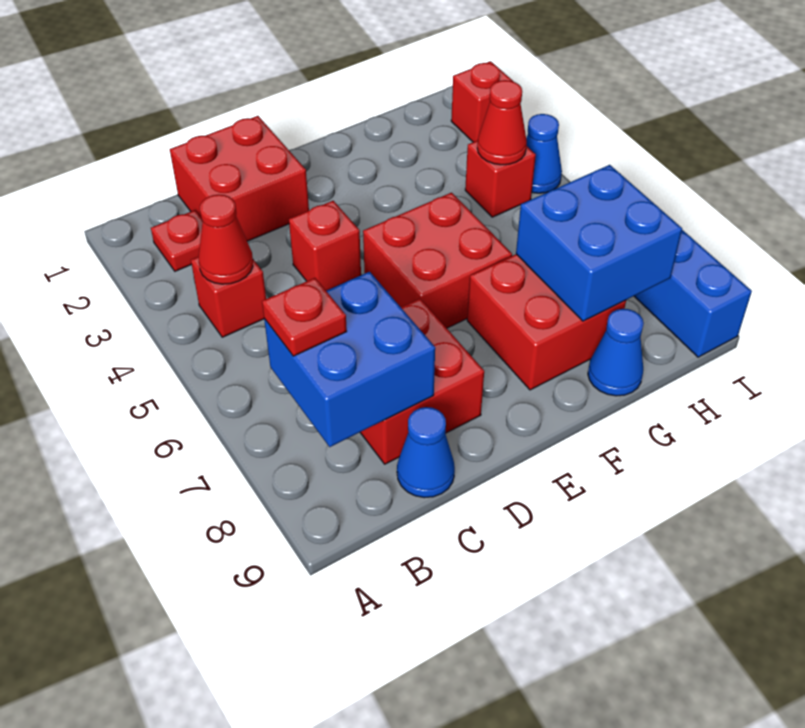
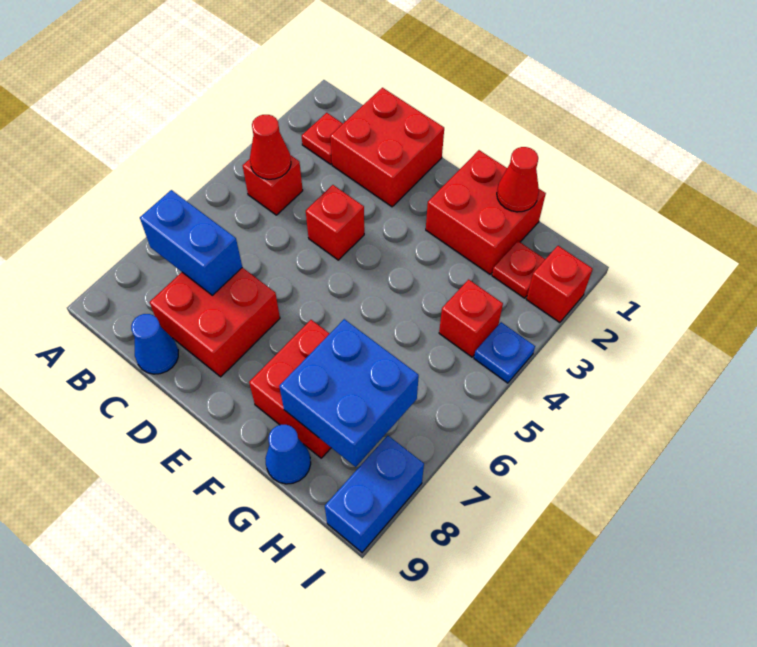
blue brick B7:C8 level 2 -> blue brick B7:C7 level 2
red plate B7 level 3 -> red plate H2 level 1
red brick E5:F6 level 1 -> red brick F1:G2 level 1
red cone H4 level 2 -> red cone G1 level 2
blue cone I4 level 1 -> blue plate I4 level 1

